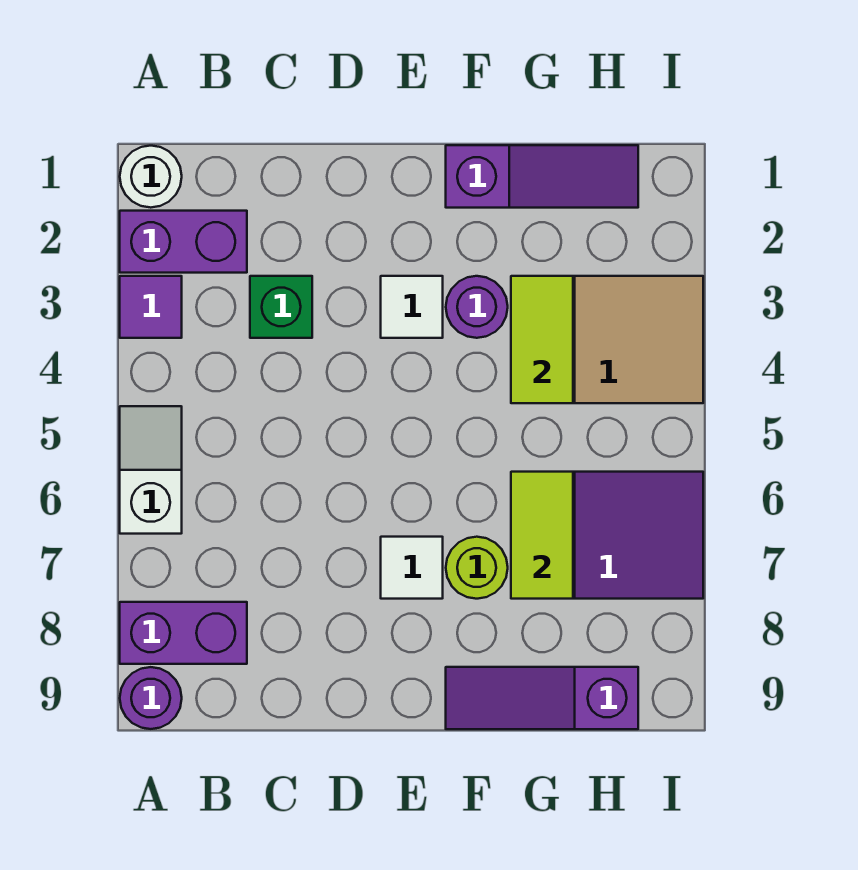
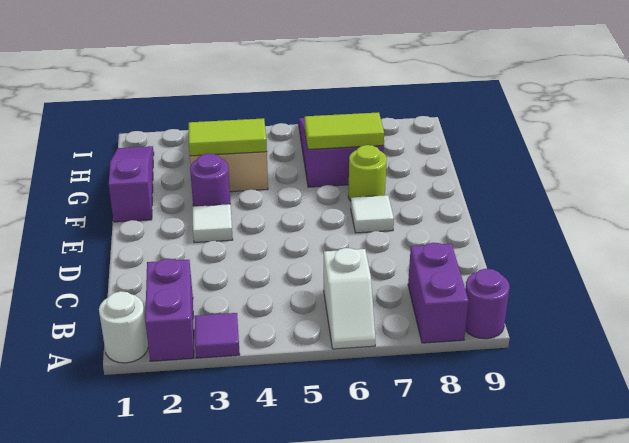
white slope A5:A6 level 1 top 6 -> white slope A6:B6 level 1 top B
green brick C3 level 1 -> none
purple slope F9:H9 level 1 top H -> none

